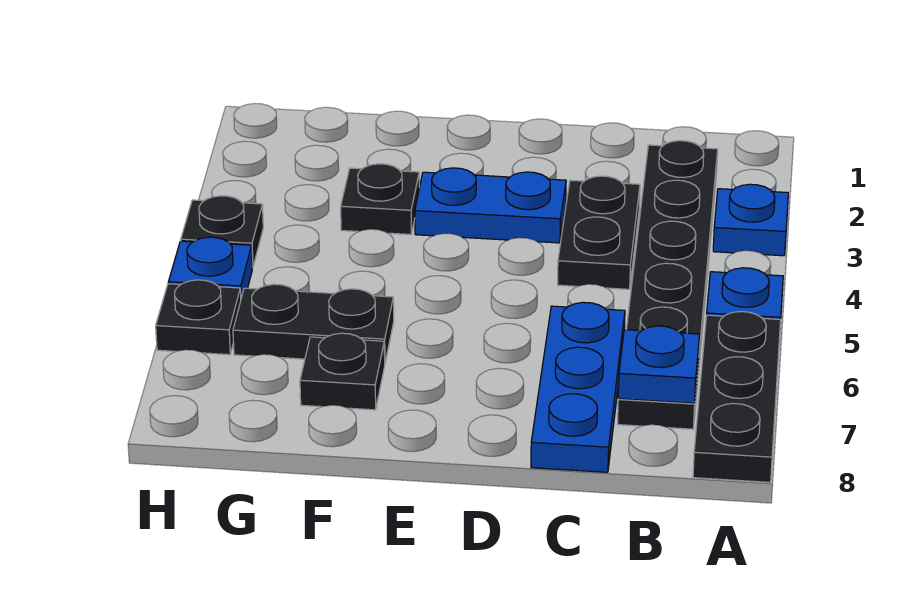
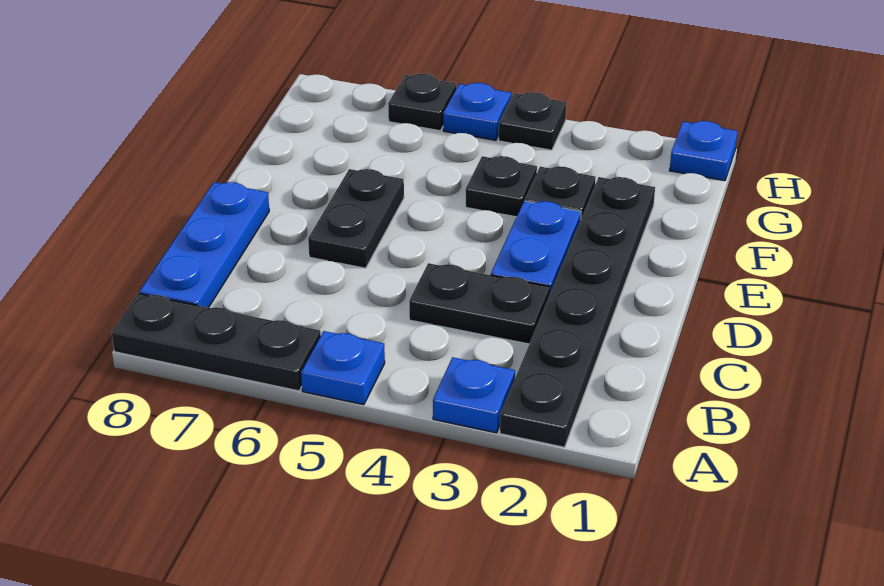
black plate B2:B7 level 1 -> black plate A2:F2 level 1
blue plate B7 level 2 -> blue plate H1 level 1
blue plate C6:C8 level 1 -> blue plate B8:D8 level 1
black plate F6:G6 level 1 -> black plate D6:E6 level 1
black plate F7 level 1 -> black plate F4 level 1

